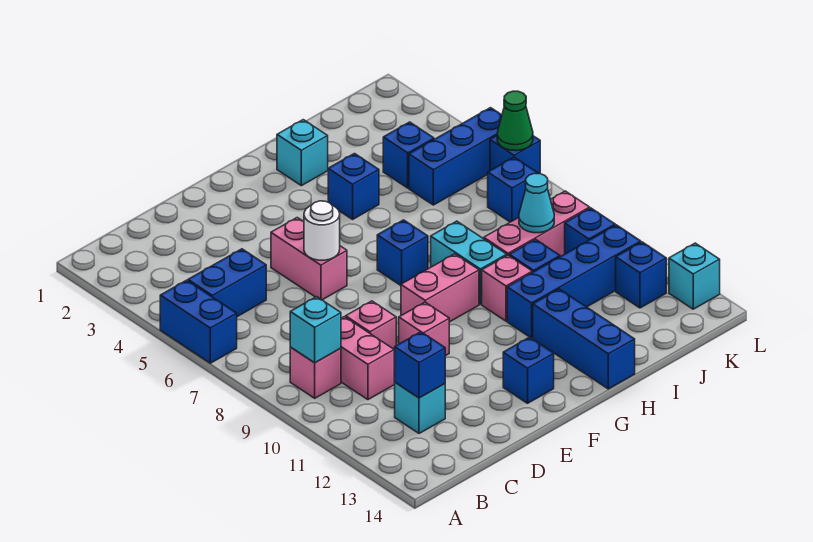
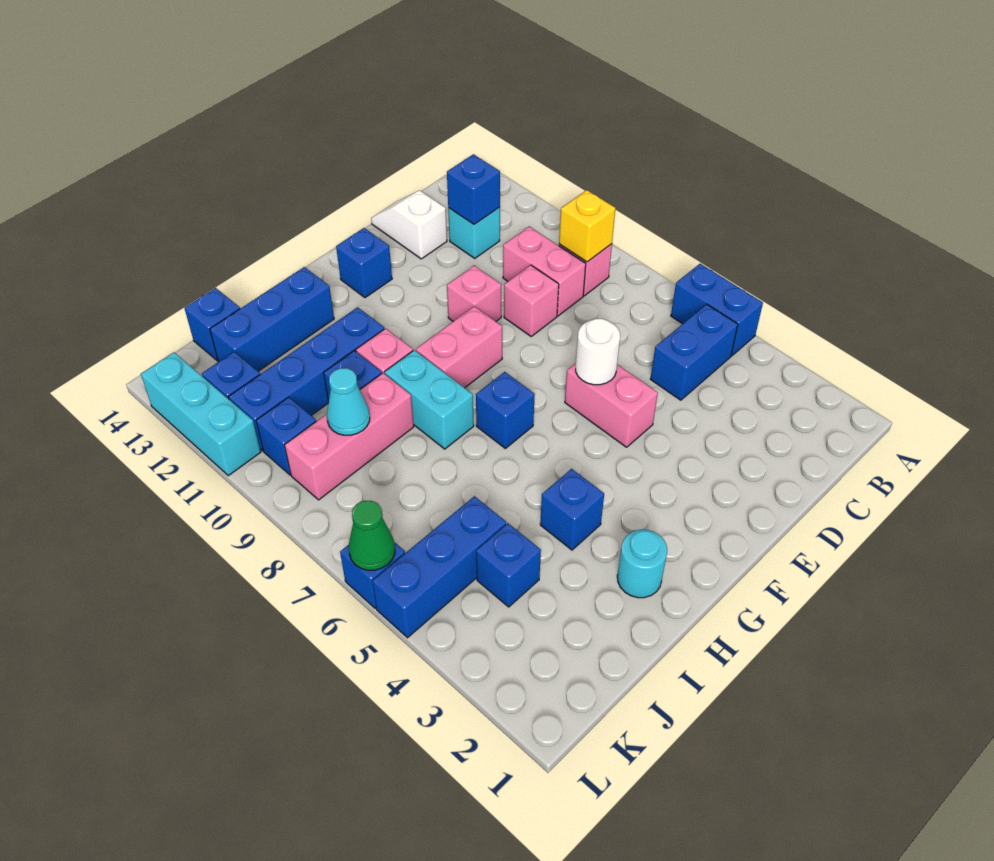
cyan brick B9 level 2 -> yellow brick B9 level 2
none -> white slope D13:D14 level 1 top 13
cyan brick H2 level 1 -> cyan round brick H2 level 1
blue brick H12:H14 level 1 -> blue brick H13:J13 level 1
blue brick K7 level 1 -> blue brick J14 level 1
cyan brick L13 level 1 -> cyan brick L11:L13 level 1

